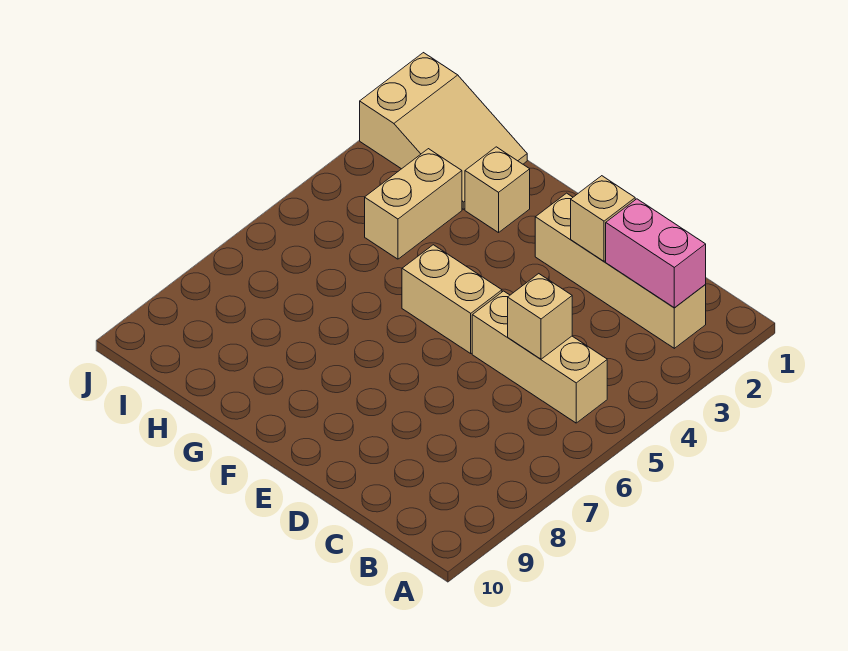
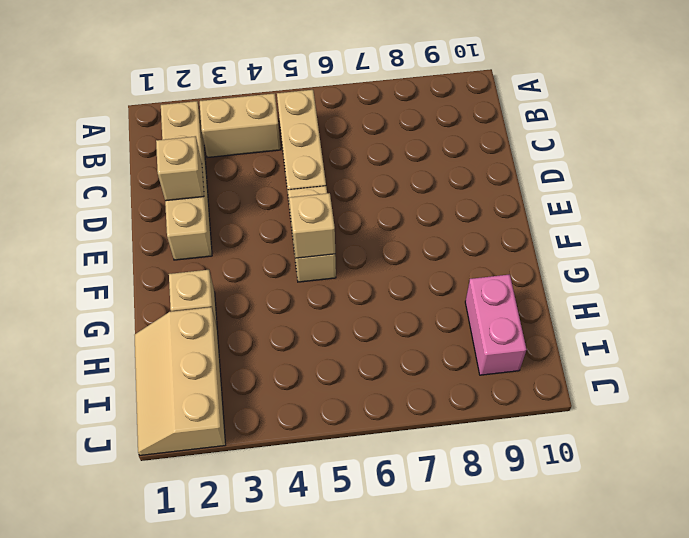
pink brick B2:C2 level 2 -> pink brick H9:I9 level 1
tan brick C5 level 2 -> tan brick F5 level 2
tan slope H1:J2 level 1 top J -> tan slope H1:J2 level 1 top 2
tan brick H3:H4 level 1 -> tan brick B3:B4 level 1

